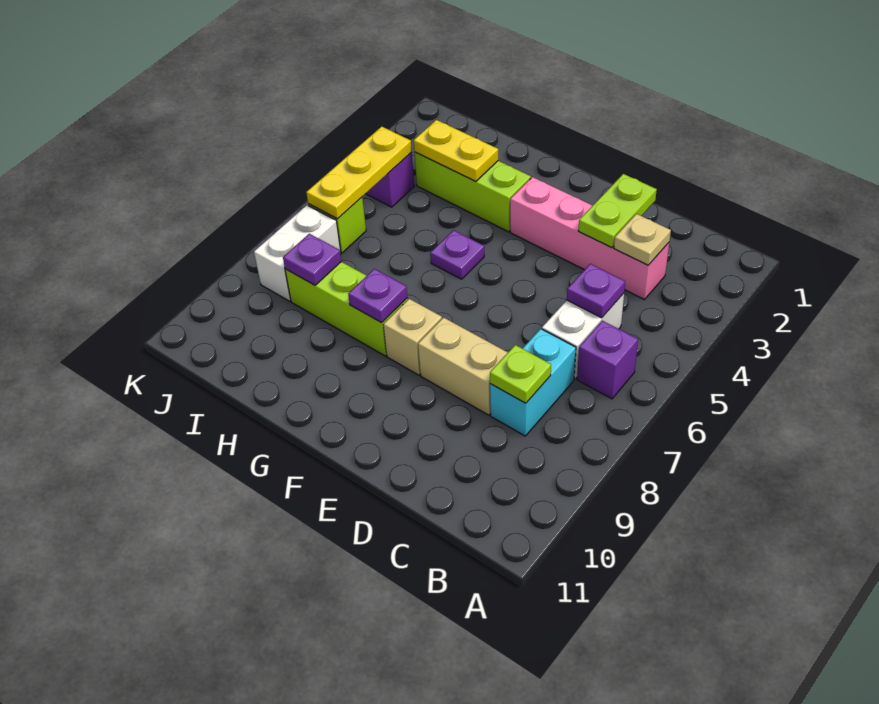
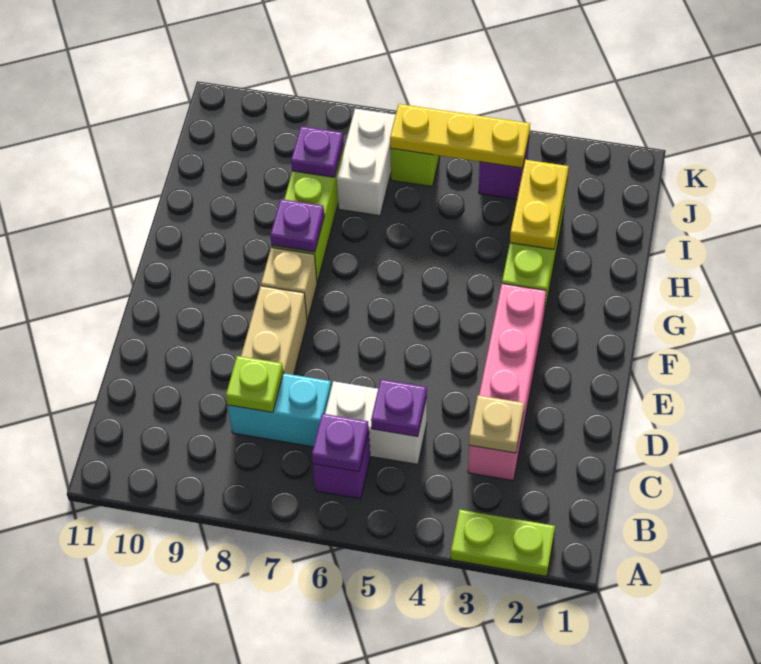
lime plate D2:D3 level 2 -> lime plate A2:A3 level 1
purple plate G5 level 1 -> purple plate B6 level 2
white brick J7:J8 level 1 -> white brick I7:J7 level 1

